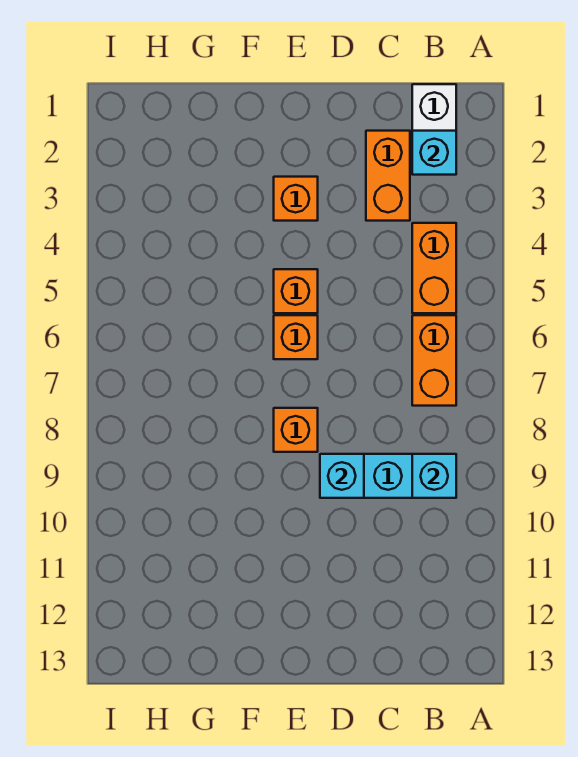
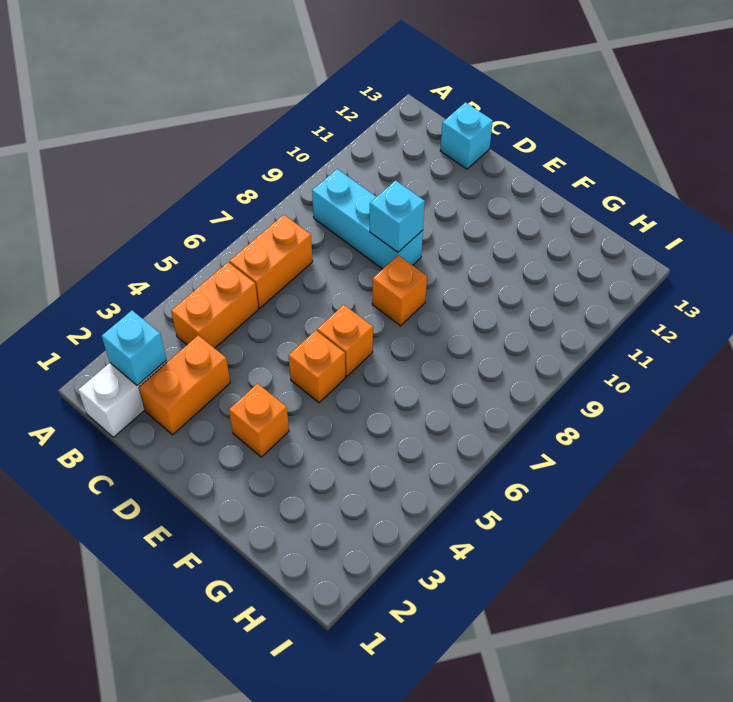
cyan brick B9 level 2 -> cyan brick C13 level 1

